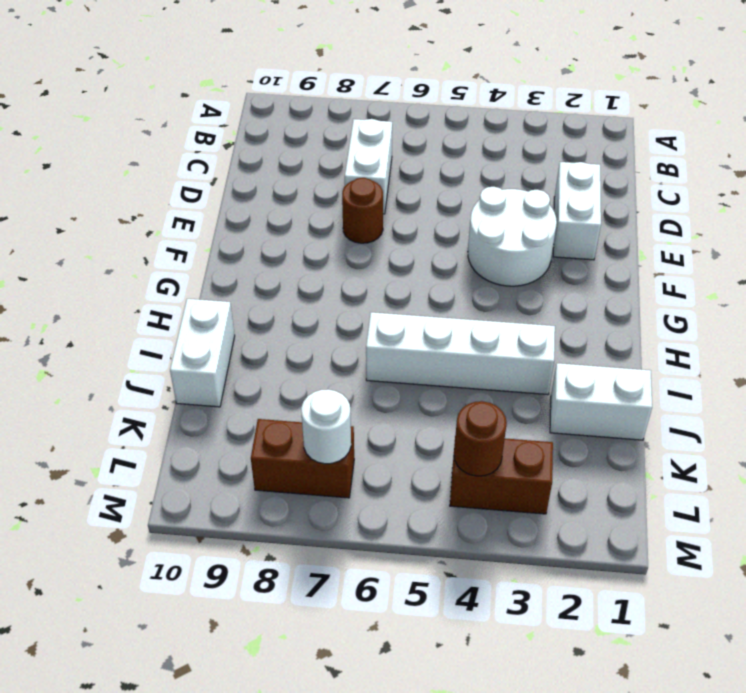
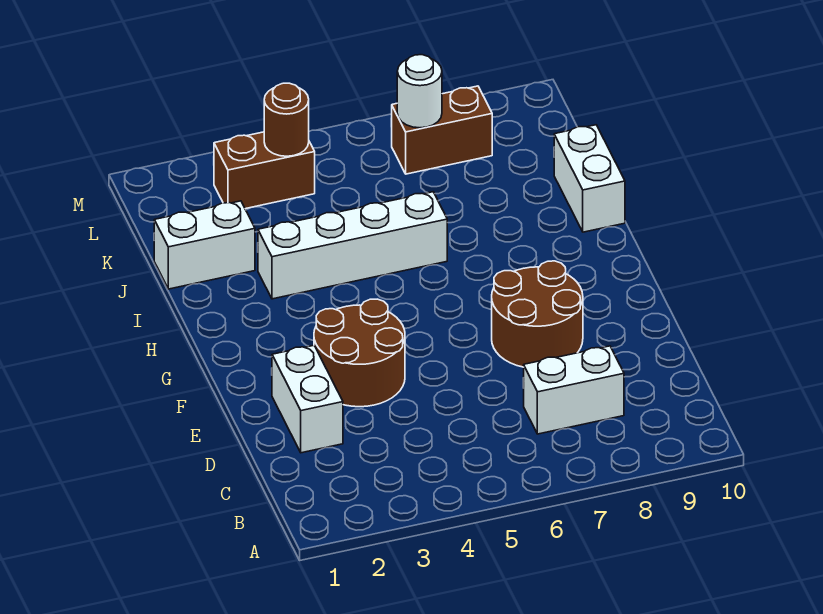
white brick C7:D7 level 1 -> white brick C7:C8 level 1
white round brick E3:F4 level 1 -> brown round brick E3:F4 level 1
brown round brick E7 level 1 -> brown round brick E7:F8 level 1

